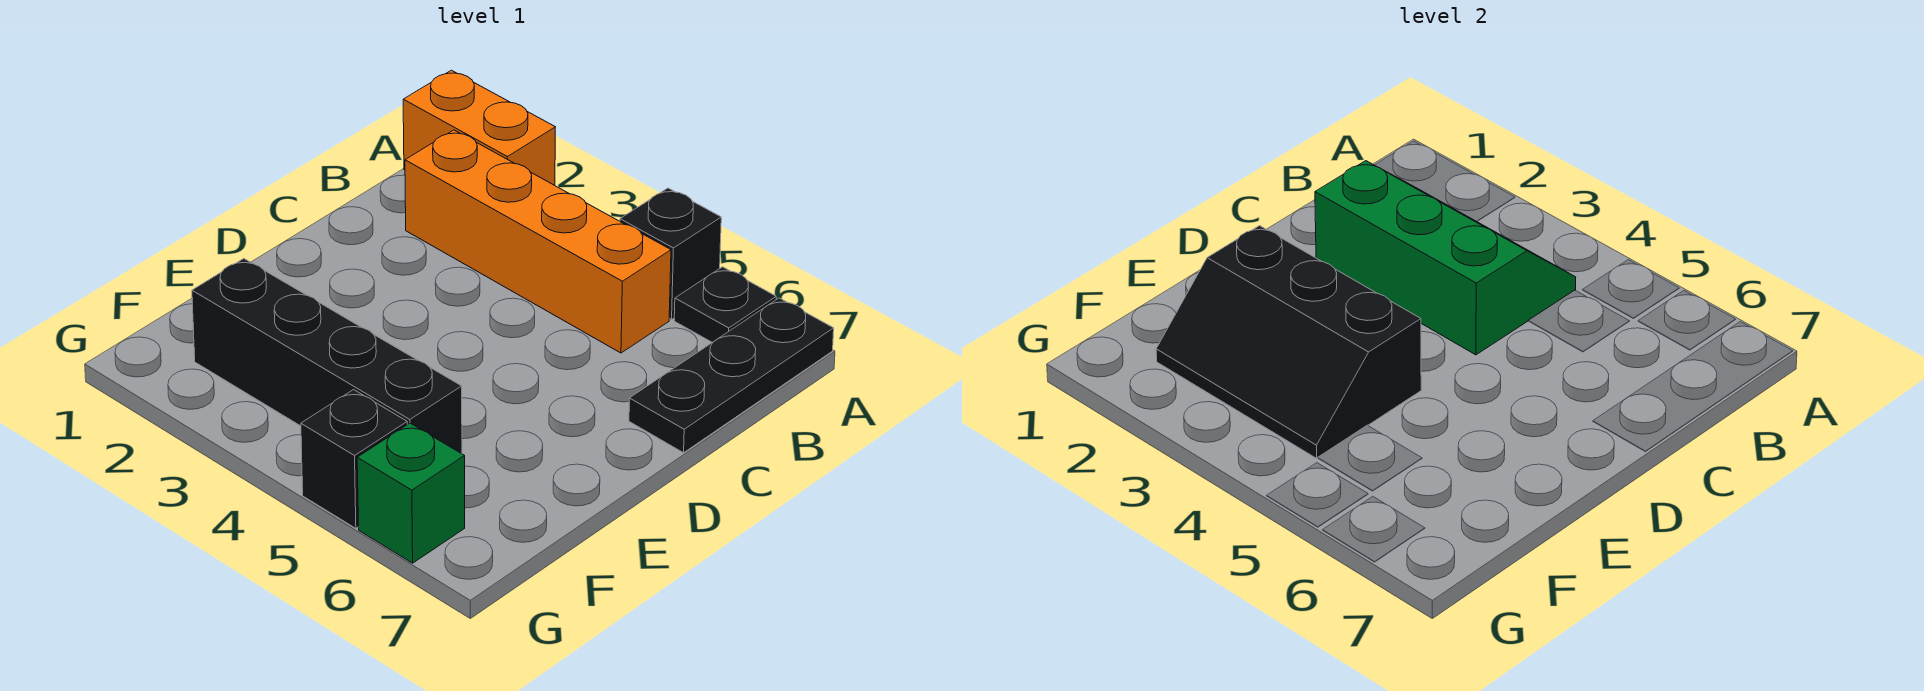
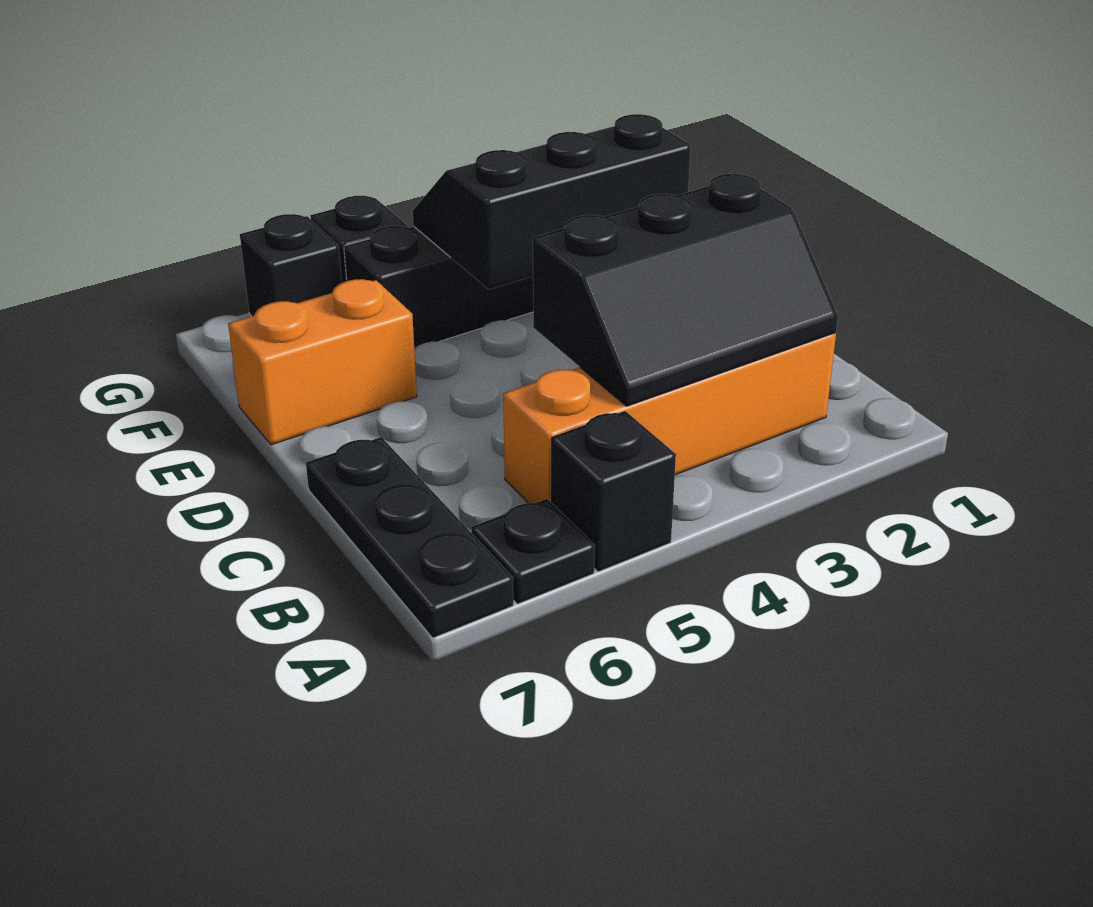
orange brick A1:A2 level 1 -> orange brick E6:E7 level 1
green slope B2:C4 level 2 top C -> black slope B2:C4 level 2 top C
green brick G6 level 1 -> black brick G6 level 1

